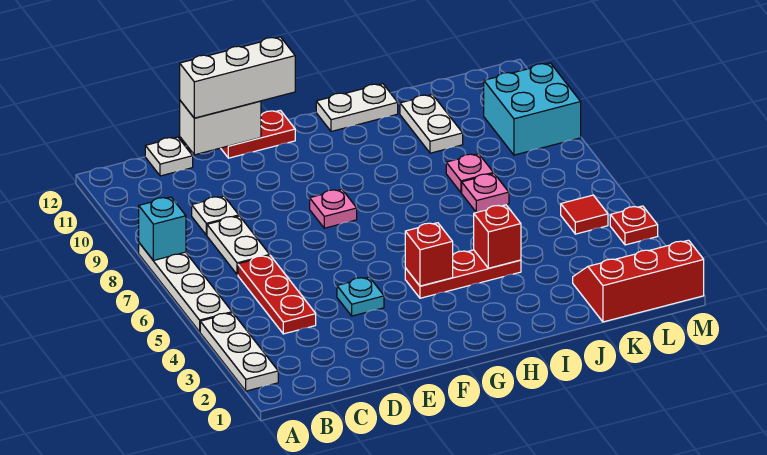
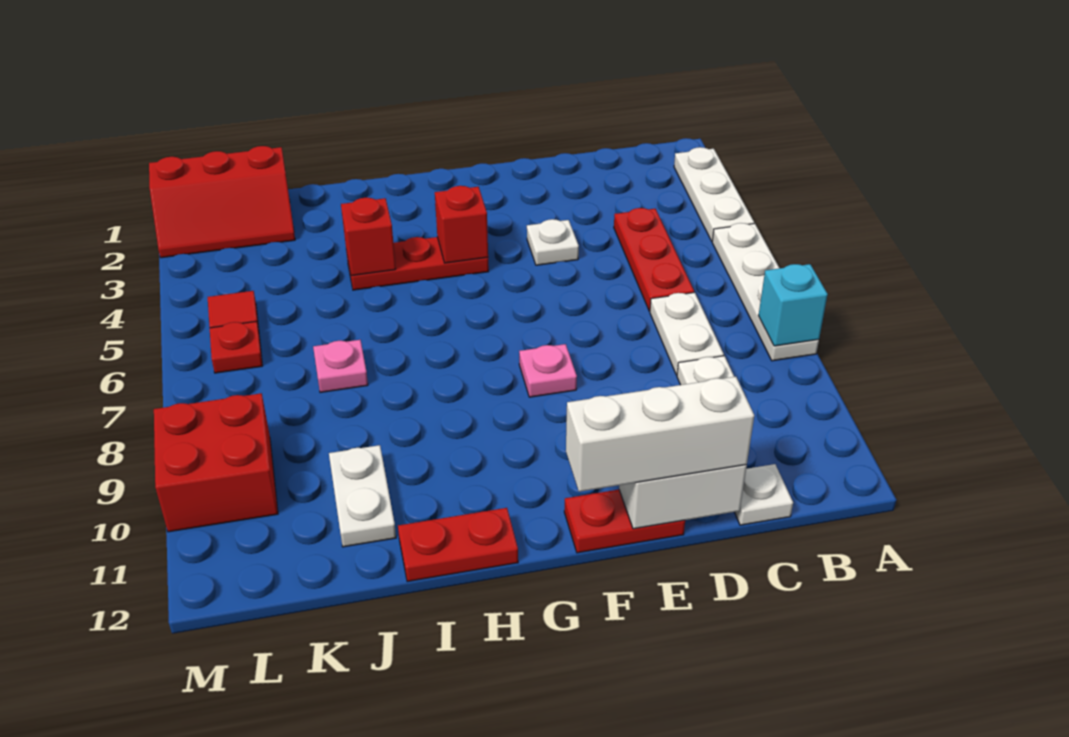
cyan plate E4 level 1 -> white plate E4 level 1
white plate H12:I12 level 1 -> red plate H12:I12 level 1
pink plate J8 level 1 -> none
cyan brick L9:M10 level 1 -> red brick L9:M10 level 1
red plate M4 level 1 -> red plate L6 level 1

